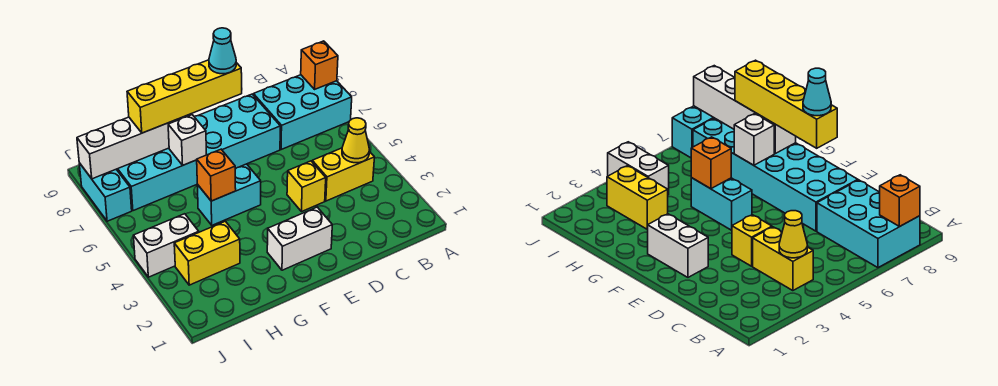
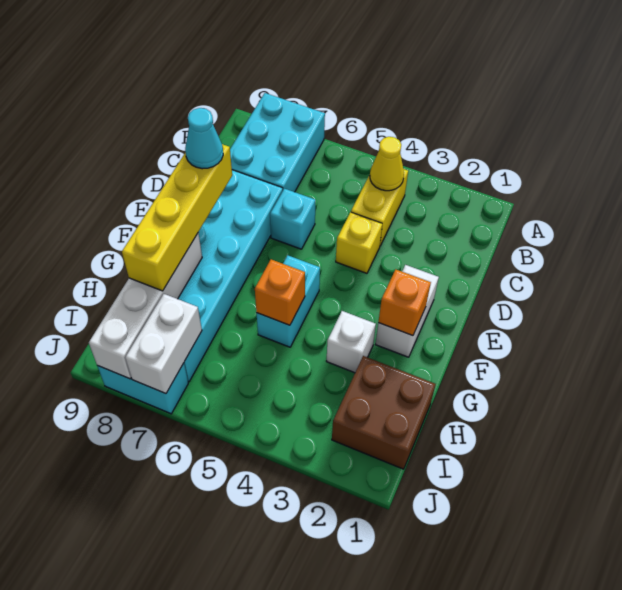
orange brick A8 level 2 -> orange brick F2 level 2
none -> cyan brick D6 level 1
white brick G7 level 2 -> white brick G3 level 1
none -> brown brick H1:I2 level 1
yellow brick H3:I3 level 1 -> none
white brick I4:J4 level 1 -> white brick I7:J7 level 2

